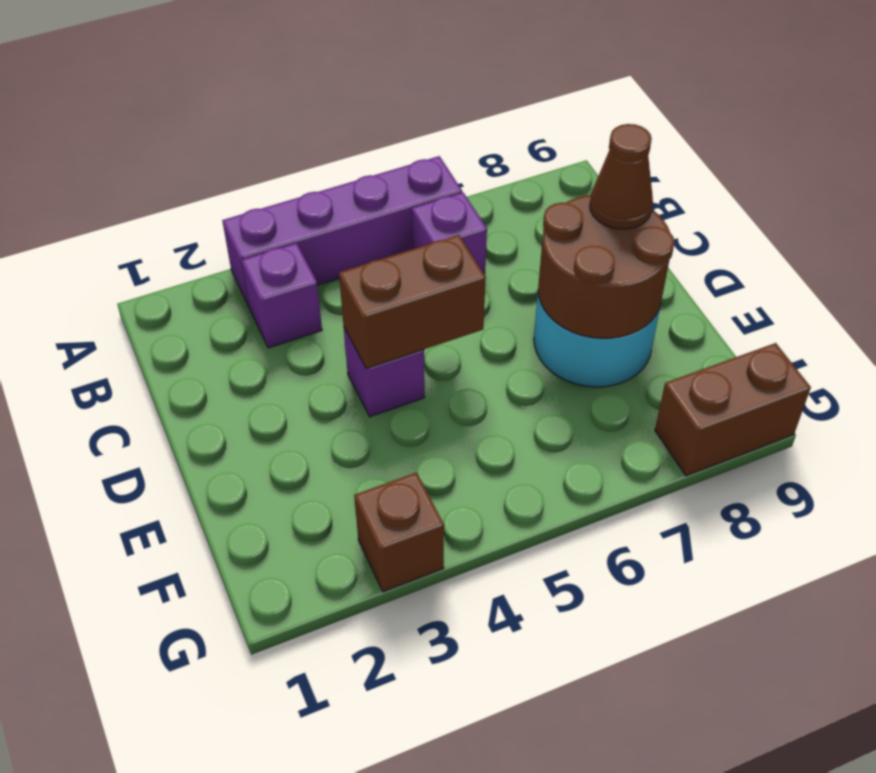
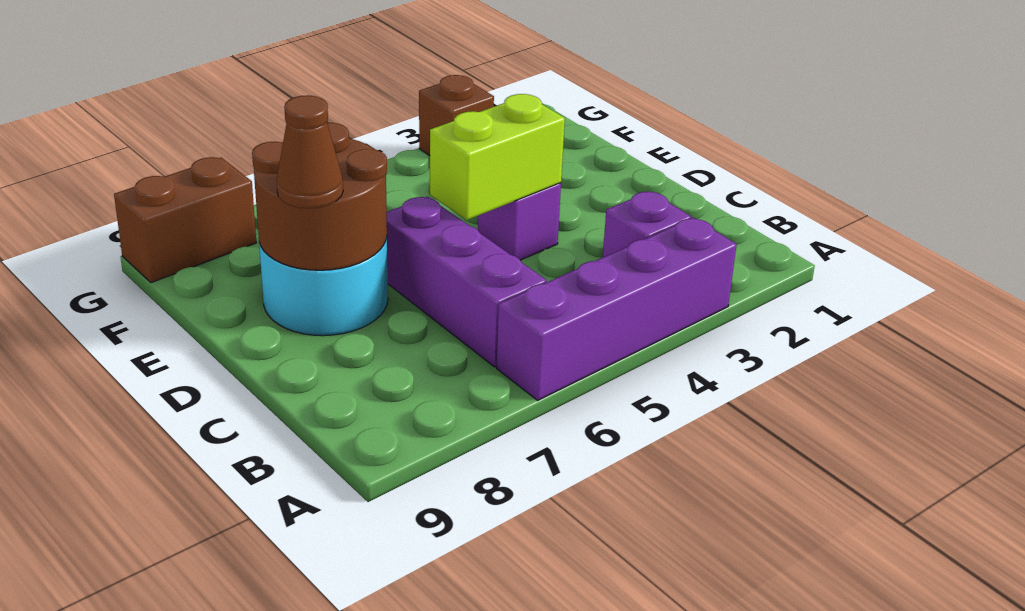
purple brick B6 level 1 -> purple brick B6:D6 level 1
brown brick D4:D5 level 2 -> lime brick D4:D5 level 2

